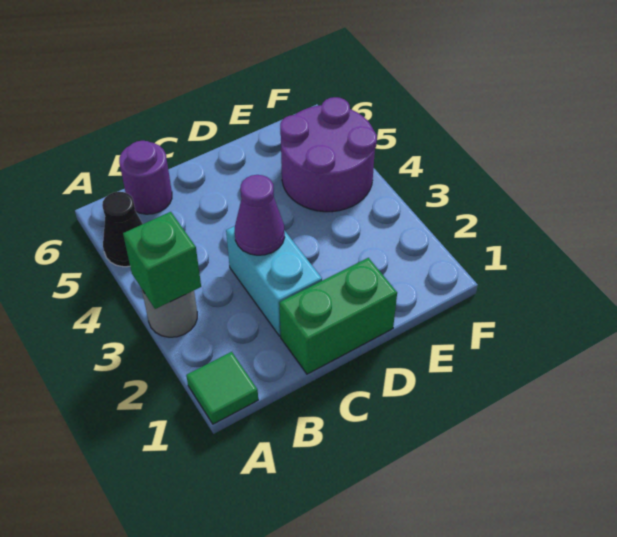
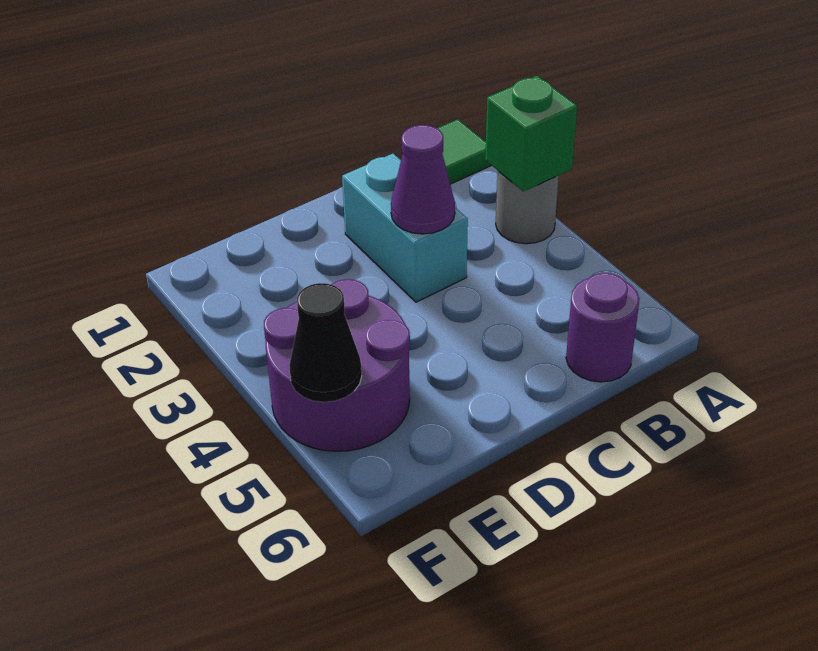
black cone A5 level 1 -> black cone F5 level 2
green brick C1:D1 level 1 -> none

